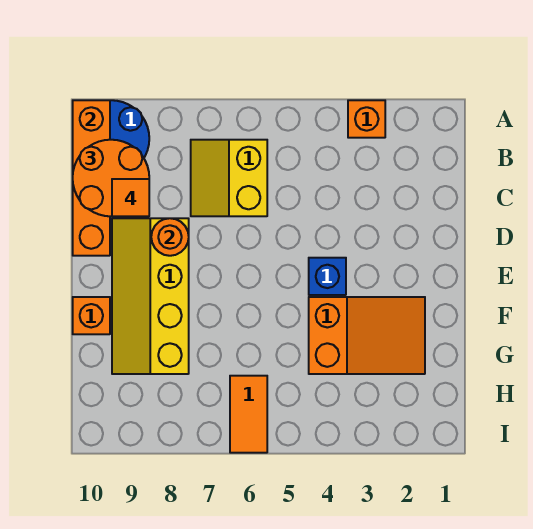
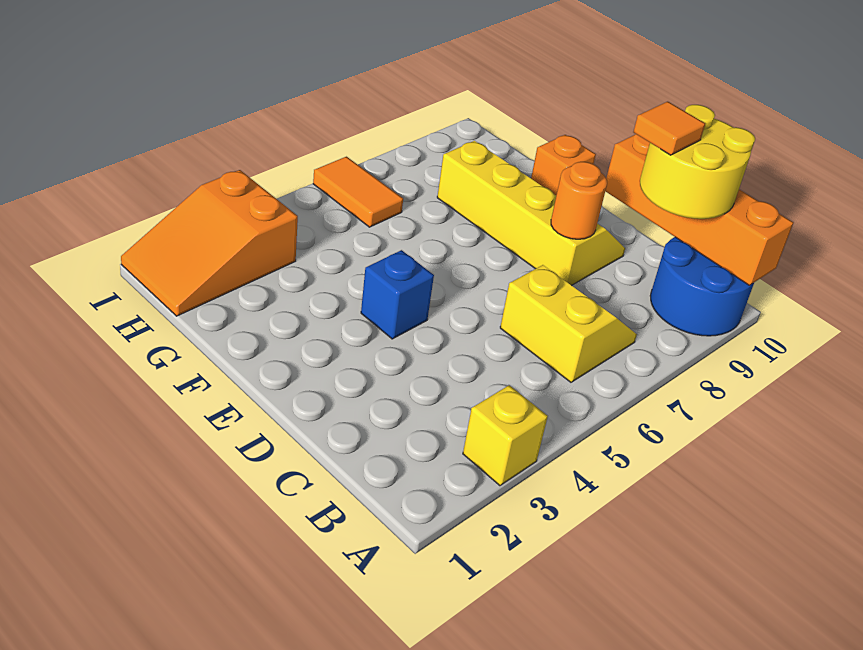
orange brick A3 level 1 -> yellow brick A3 level 1
orange round brick B9:C10 level 3 -> yellow round brick B9:C10 level 3
orange slope F2:G4 level 1 top 4 -> orange slope H1:I3 level 1 top 3

